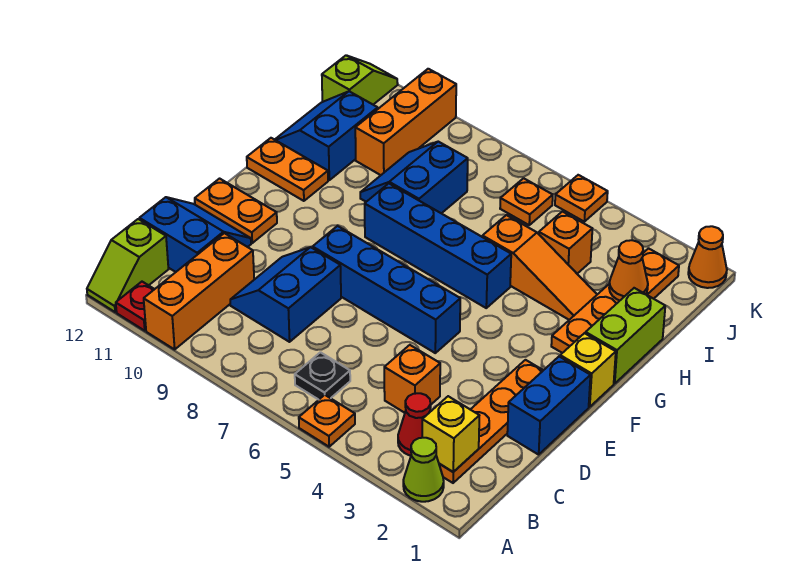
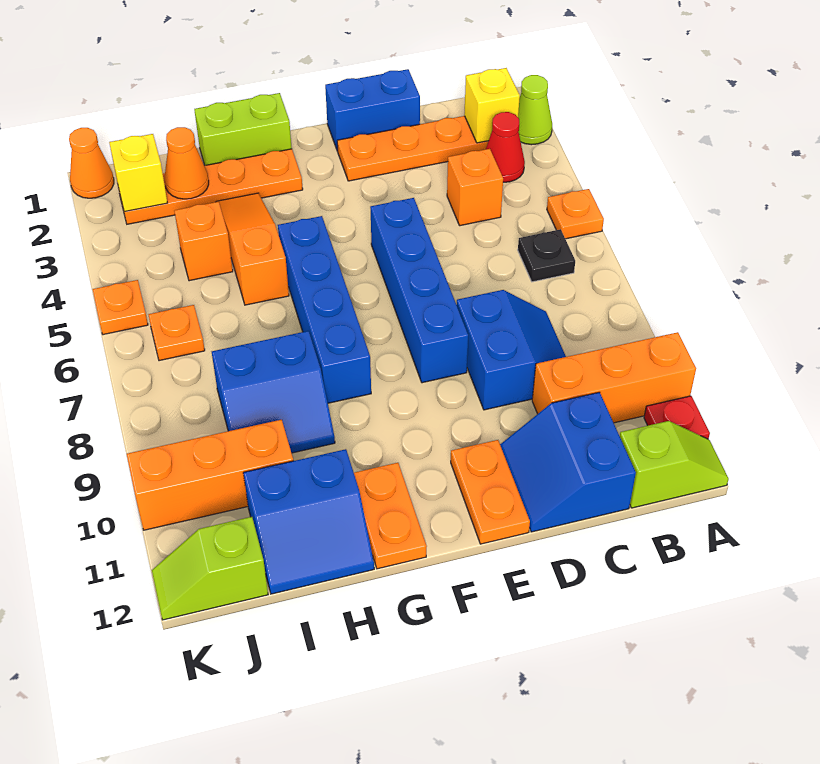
blue slope C8:D9 level 1 top 8 -> blue slope C8:D9 level 1 top D
yellow brick F1 level 1 -> yellow brick J2 level 2

